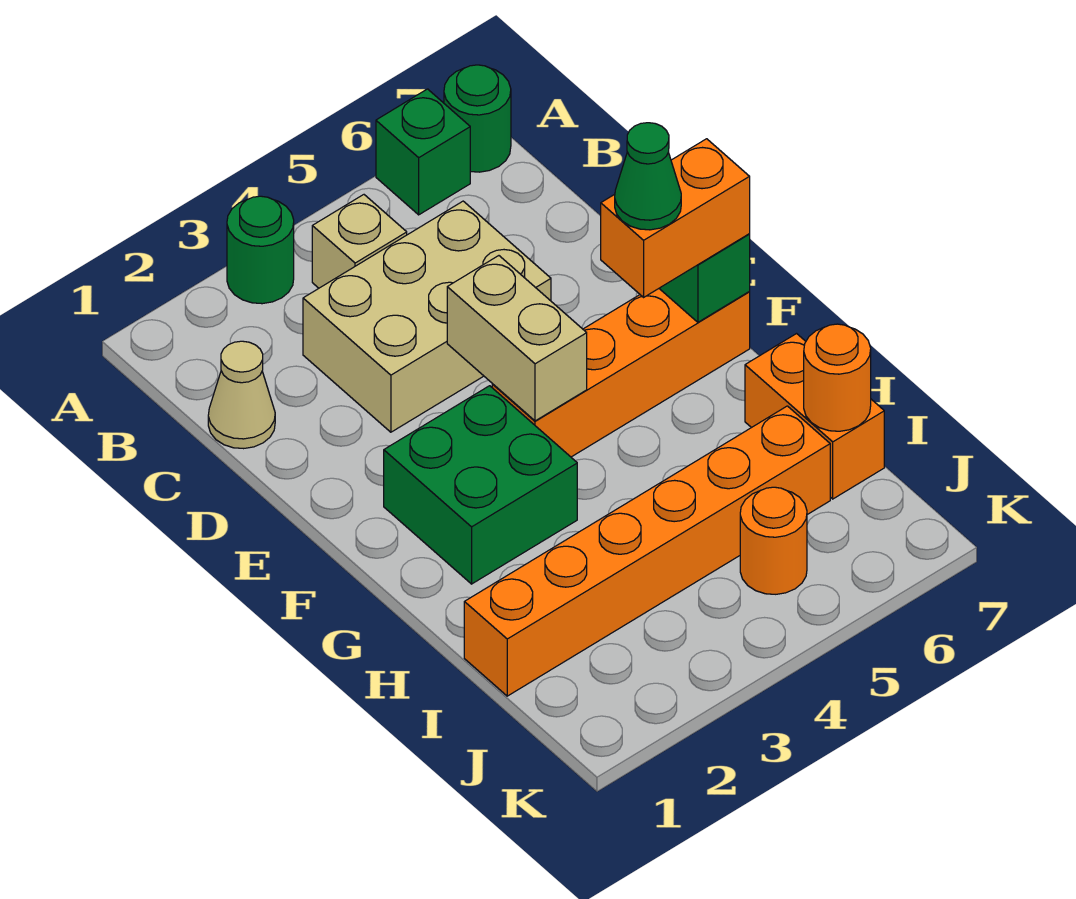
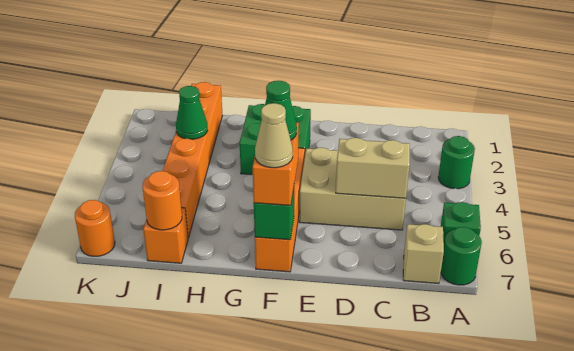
tan brick B4 level 1 -> tan brick B7 level 1
tan cone C1 level 1 -> tan cone F7 level 4
tan brick C3:D5 level 1 -> tan brick C4:E5 level 1
tan brick E4:F4 level 2 -> tan brick C5:D5 level 2
orange brick H7:I7 level 1 -> orange brick I7 level 1
none -> green cone I3 level 2
orange round brick J5 level 1 -> orange round brick K7 level 1

